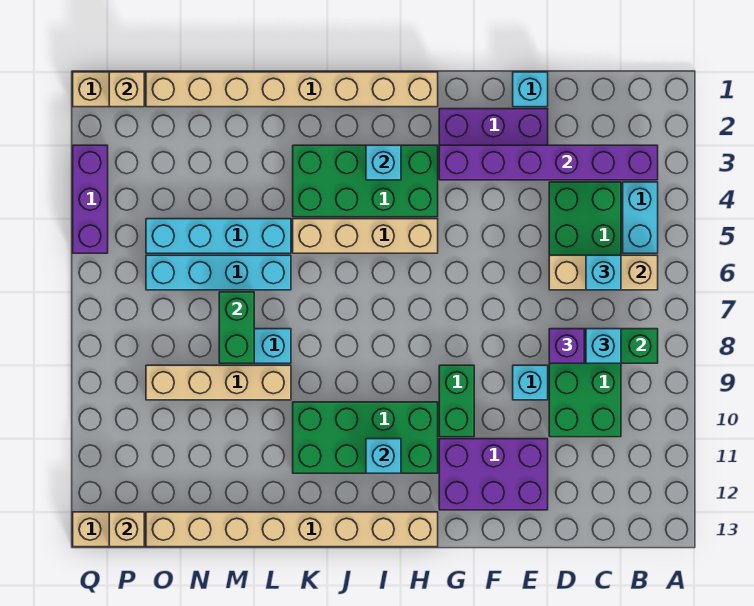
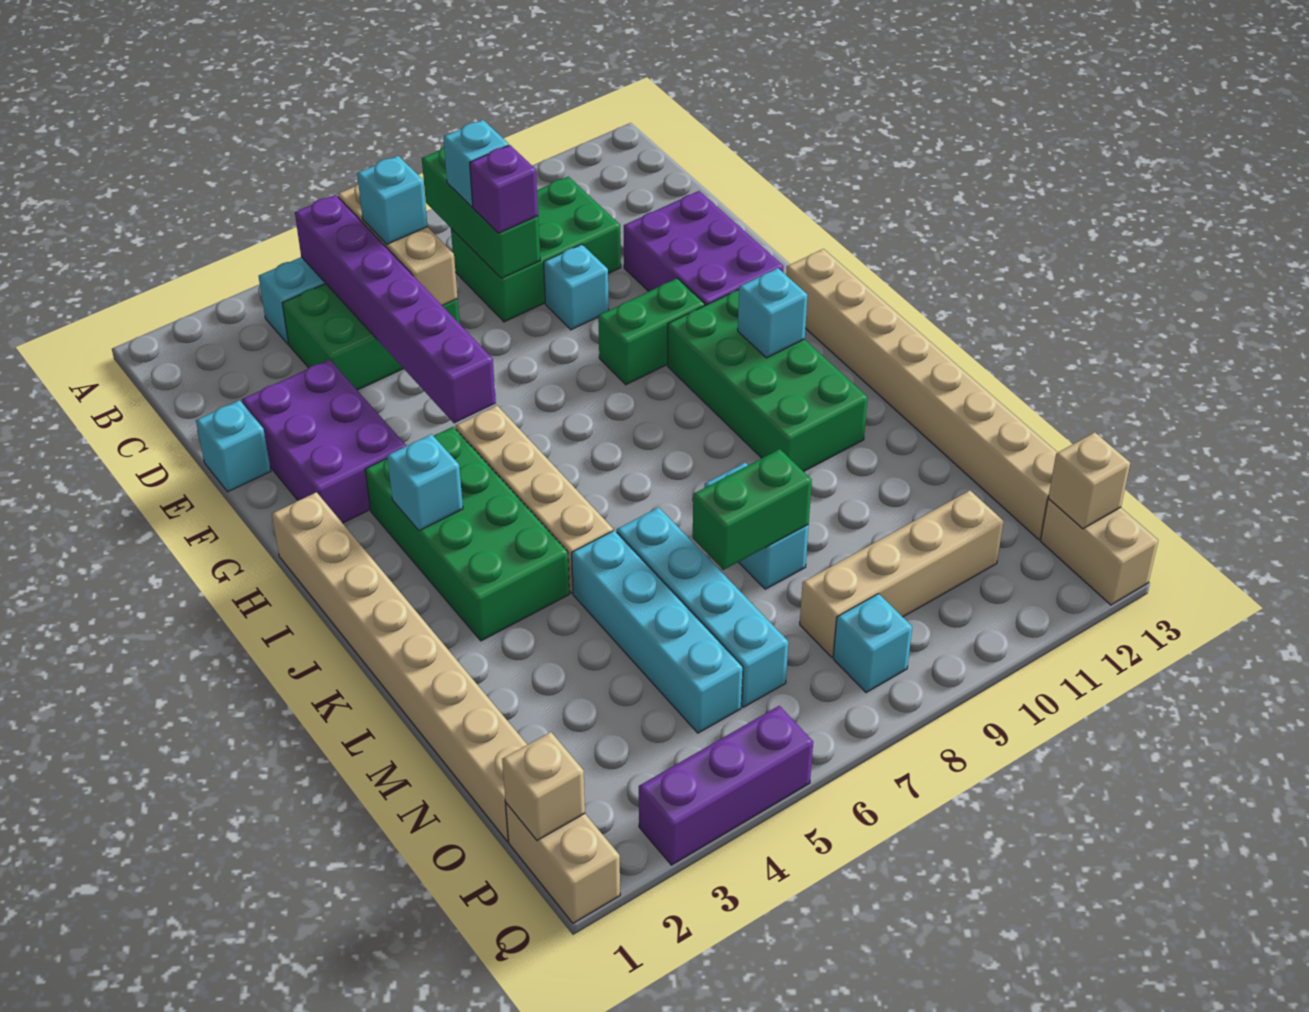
purple brick B3:G3 level 2 -> purple brick B5:G5 level 2
tan brick L9:O9 level 1 -> tan brick O8:O11 level 1
none -> cyan brick P8 level 1

